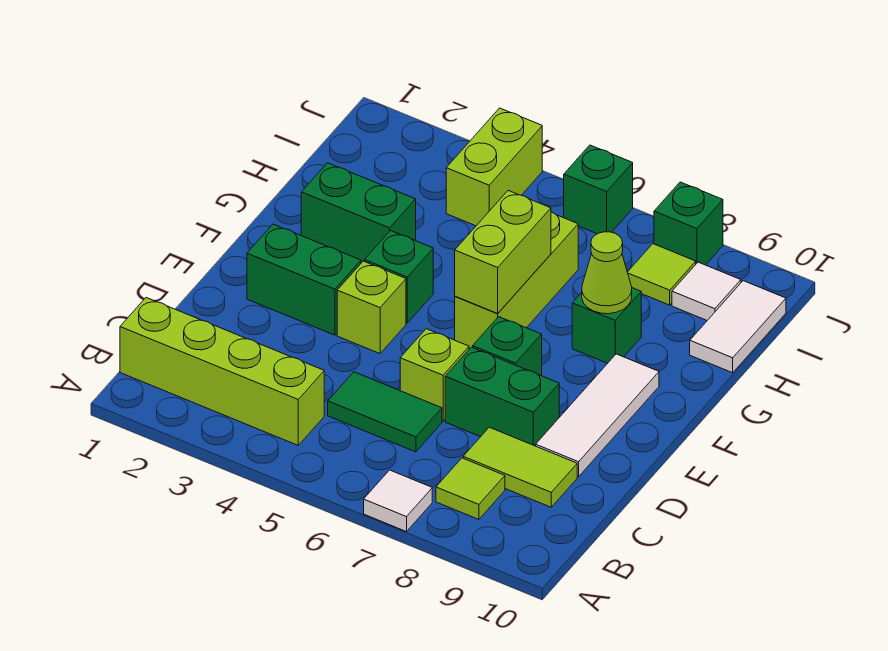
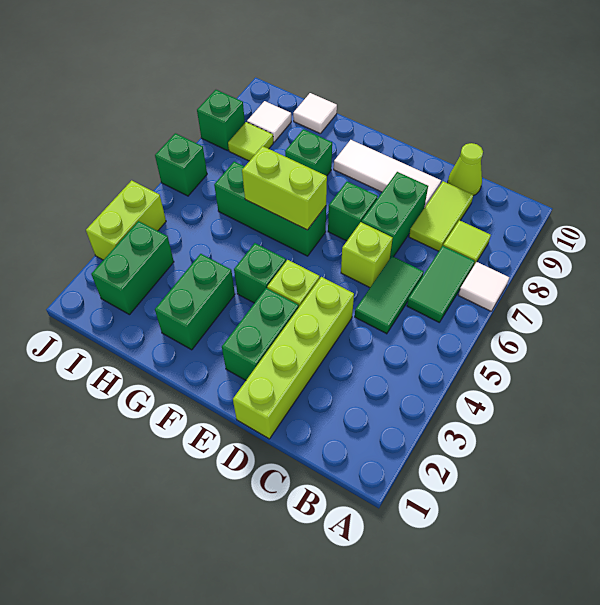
lime brick B1:B4 level 1 -> lime brick D1:D4 level 1
none -> green tile B6:B7 level 1
lime brick F6:H6 level 1 -> green brick F6:H6 level 1
lime cone G8 level 2 -> lime cone C10 level 1
white tile H10:I10 level 1 -> white tile H10 level 1
none -> green brick I2:I3 level 1
lime brick I4:J4 level 1 -> lime brick J3:J4 level 1

